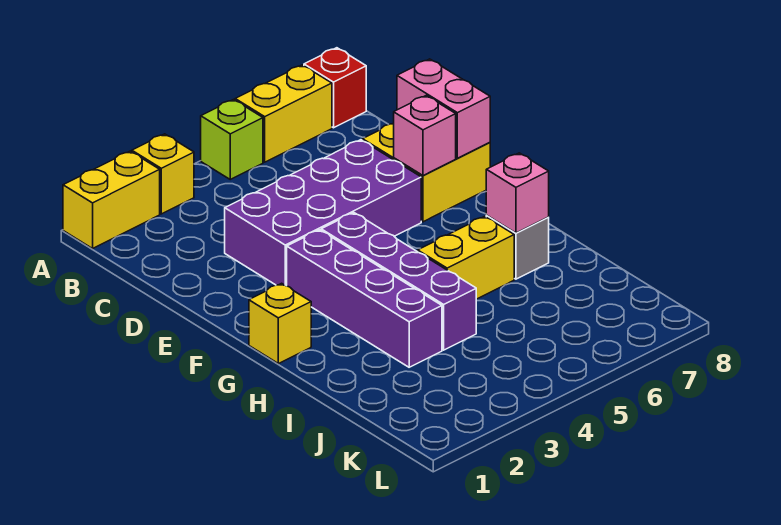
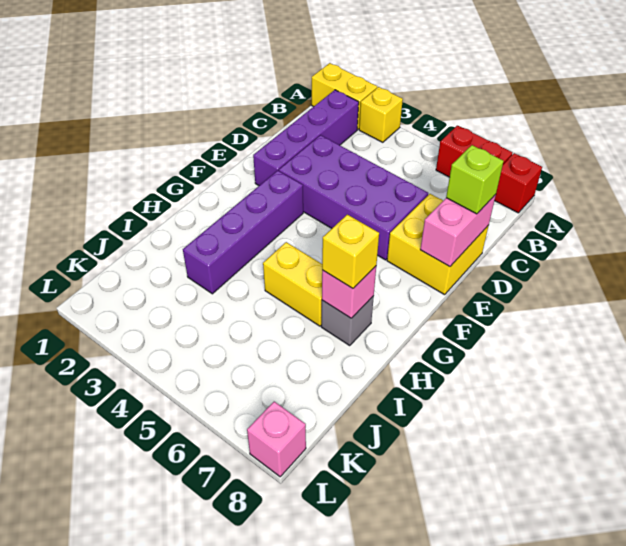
lime brick A5 level 1 -> lime brick D8 level 3
yellow brick A6:A7 level 1 -> red brick A6:A7 level 1
pink brick E7 level 2 -> pink brick L8 level 1
purple brick F4:I4 level 1 -> purple brick B2:E2 level 1
yellow brick G1 level 1 -> yellow brick H7 level 3

